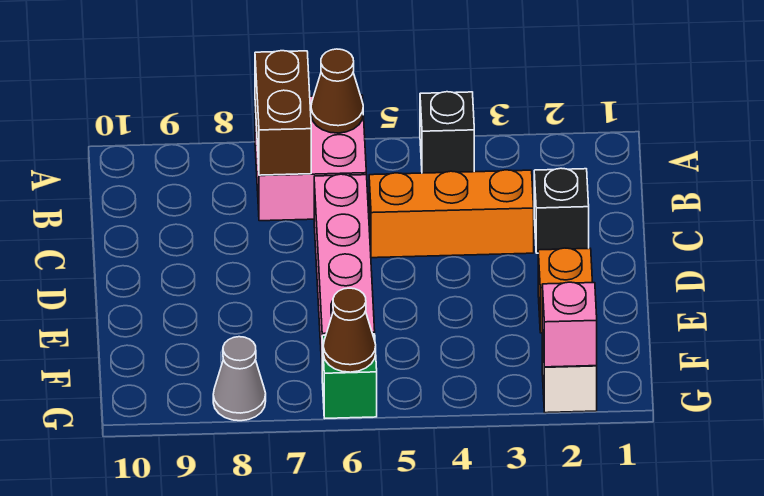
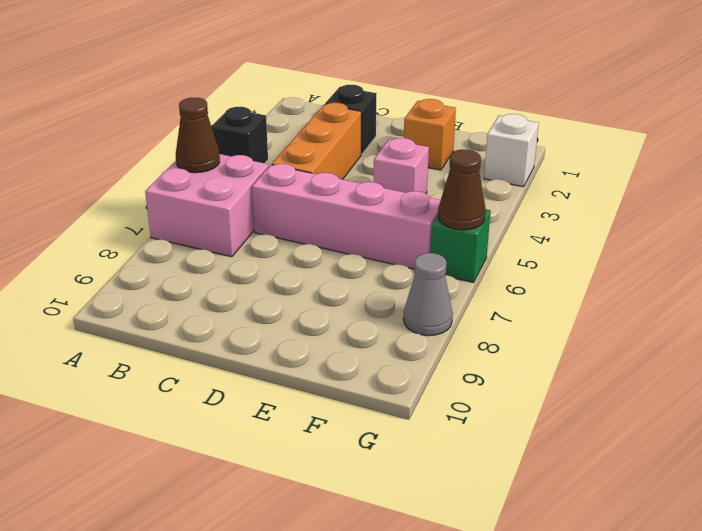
brown brick A7:B7 level 2 -> none
pink brick G2 level 2 -> pink brick E4 level 1

